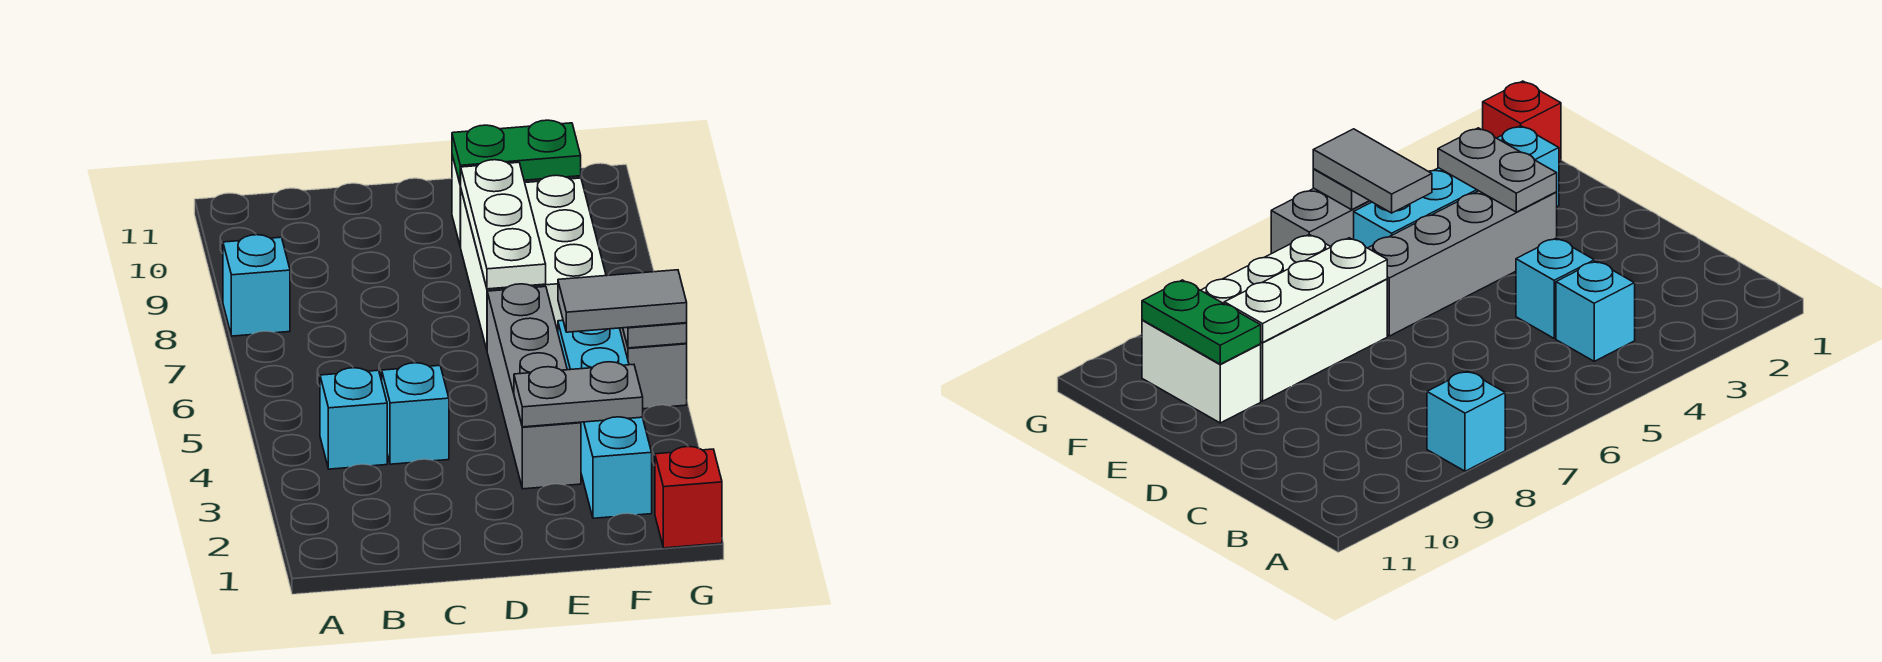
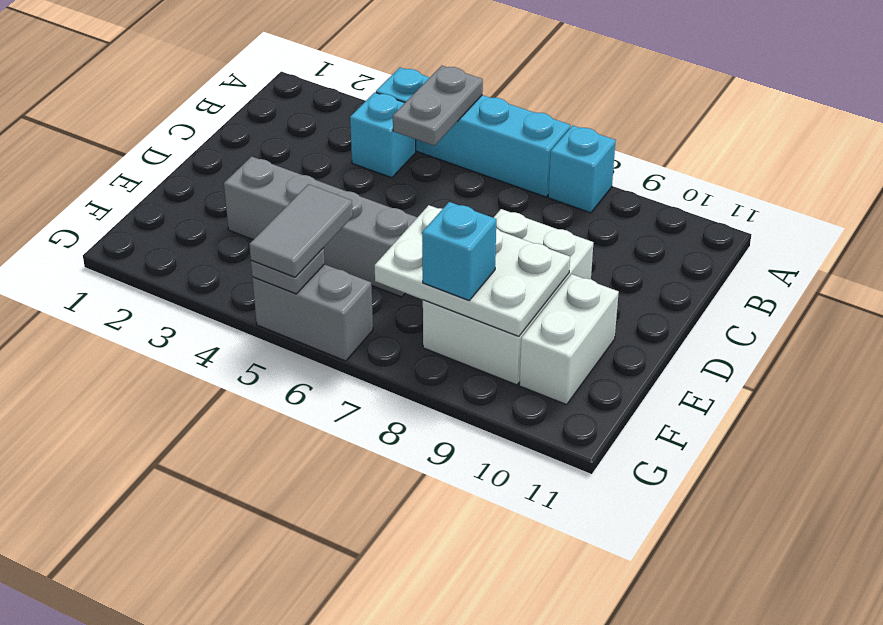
cyan brick C4 level 1 -> cyan brick F8 level 3
grey plate E3:F3 level 2 -> grey plate A5:B5 level 2
white brick E7:F9 level 1 -> white brick D8:F9 level 1
white plate E7:E9 level 2 -> white plate E7:F9 level 2
green plate E10:F10 level 2 -> none
cyan brick F2:F5 level 1 -> cyan brick A4:A7 level 1
red brick G1 level 1 -> none

